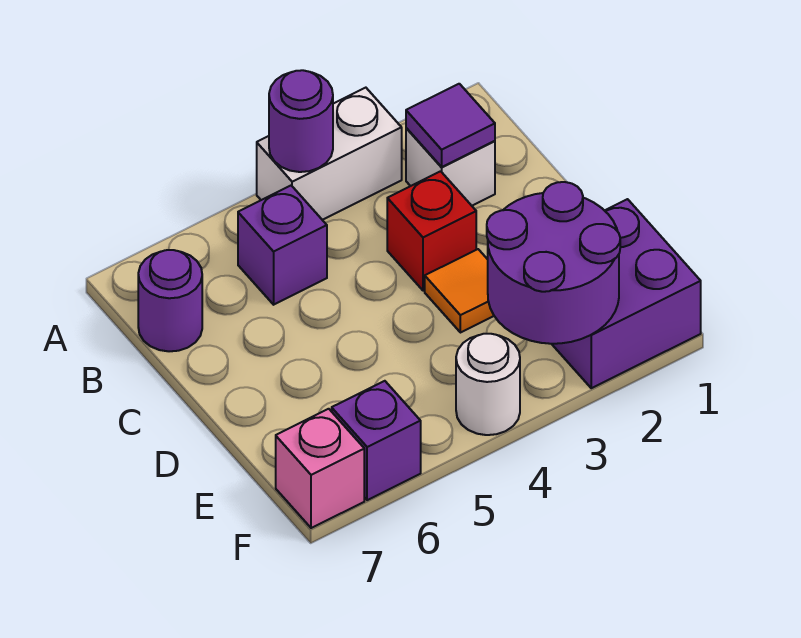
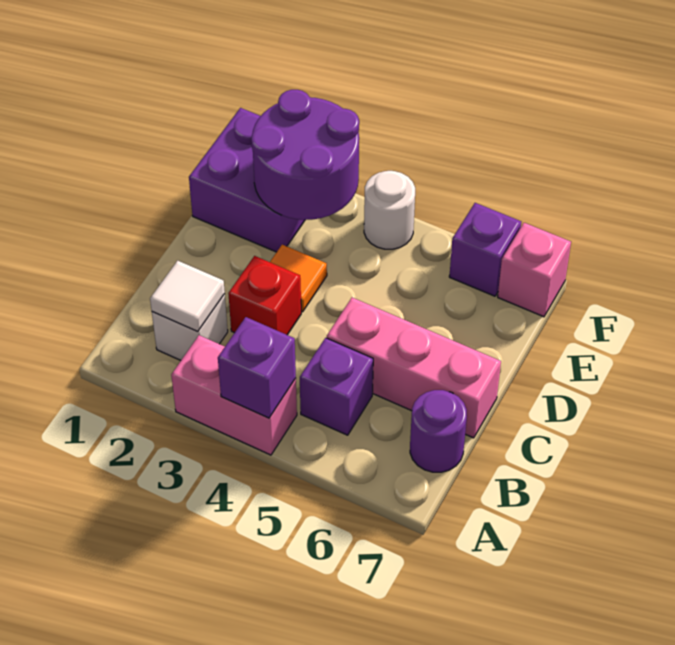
white brick A3:A4 level 1 -> pink brick A3:A4 level 1
purple round brick A4 level 2 -> purple brick A4 level 2
purple tile B2 level 2 -> white tile B2 level 2
none -> pink brick C5:C7 level 1

